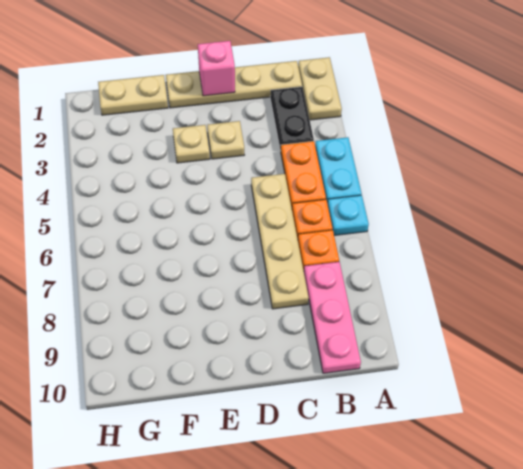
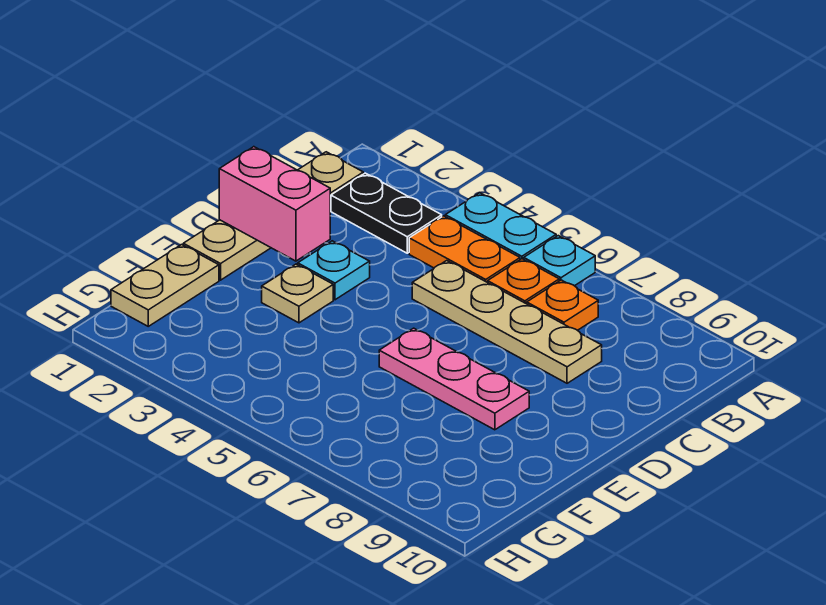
tan plate A1:A2 level 1 -> none
pink plate B8:B10 level 1 -> pink plate E6:E8 level 1
pink brick D1 level 2 -> pink brick D1:D2 level 2
tan plate D3 level 1 -> cyan plate D3 level 1

